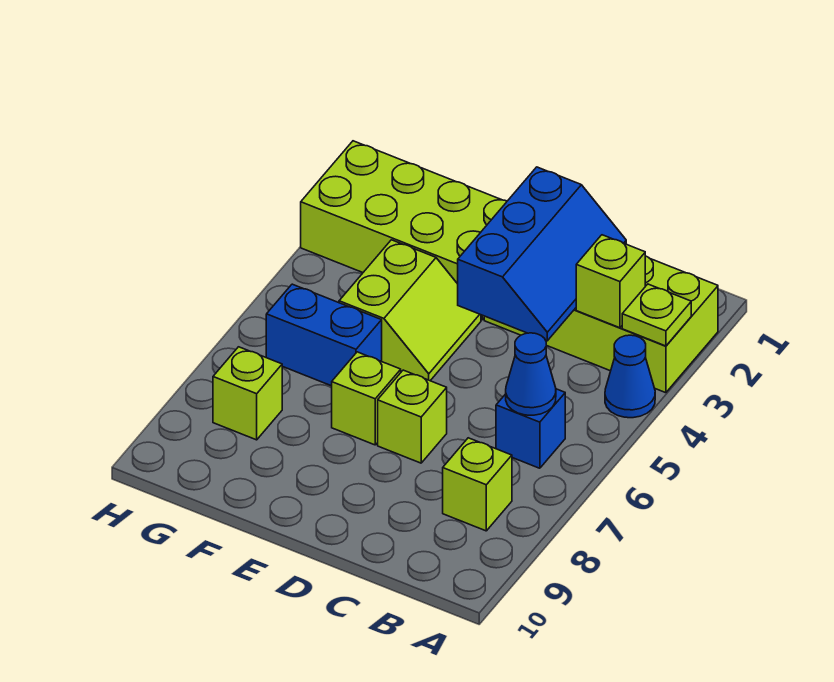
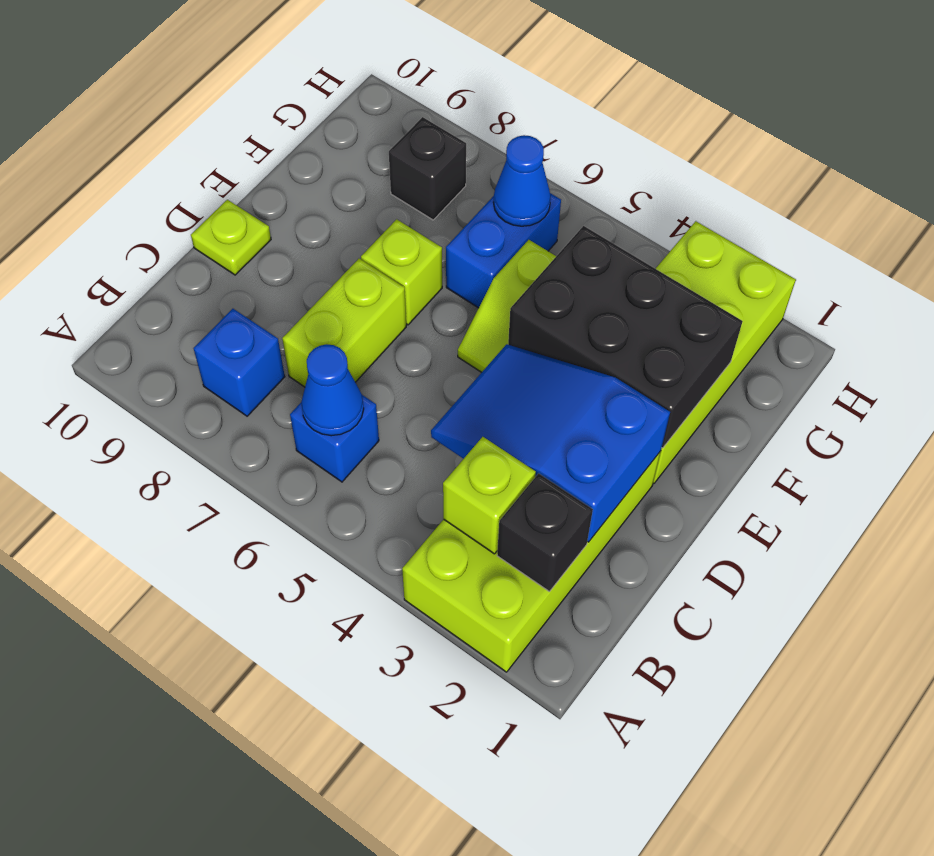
lime plate A3 level 2 -> lime plate D10 level 1
blue cone A4 level 1 -> blue cone G6 level 2
none -> black brick B2 level 2
lime brick B8 level 1 -> blue brick B8 level 1
blue slope C2:D4 level 2 top D -> blue slope C2:D4 level 2 top 2
lime brick D7 level 1 -> lime brick C7:D7 level 1
none -> black brick E2:F4 level 2
lime brick G8 level 1 -> black brick G8 level 1

